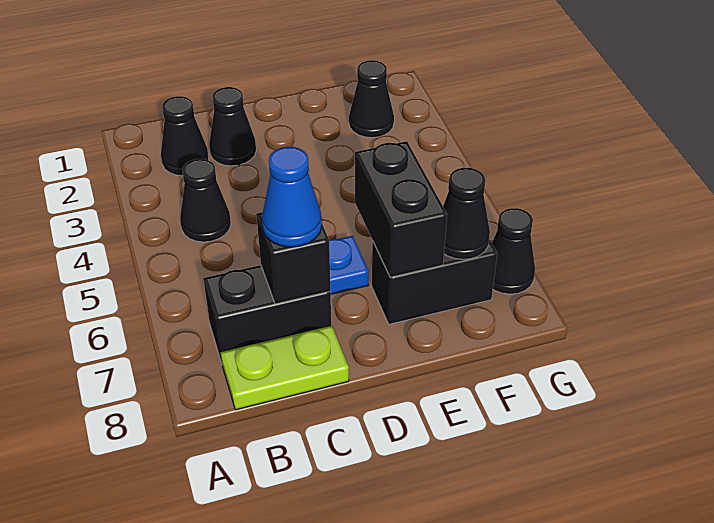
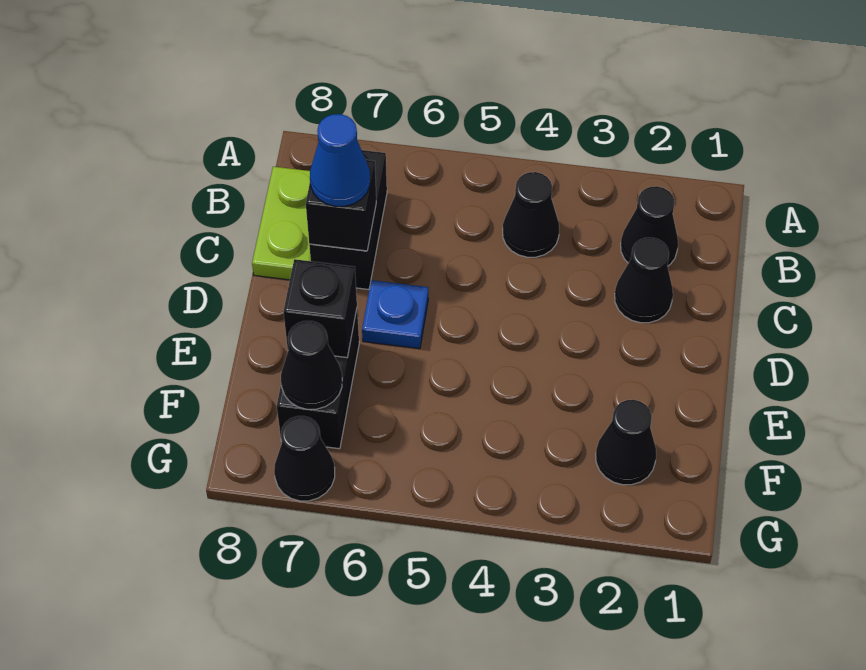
black brick E6:E7 level 2 -> black brick E7 level 2

